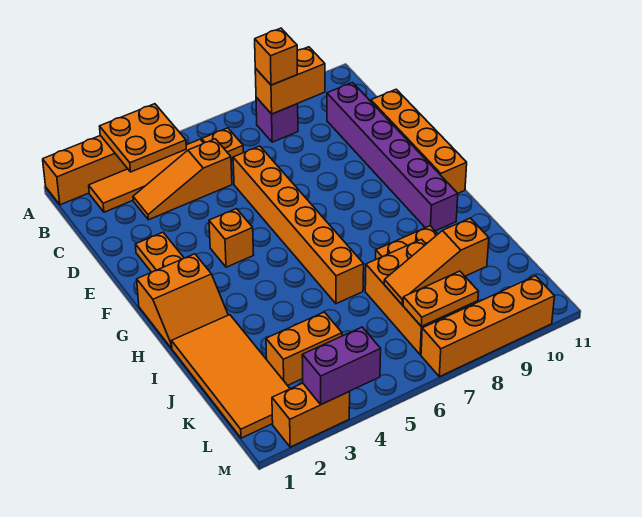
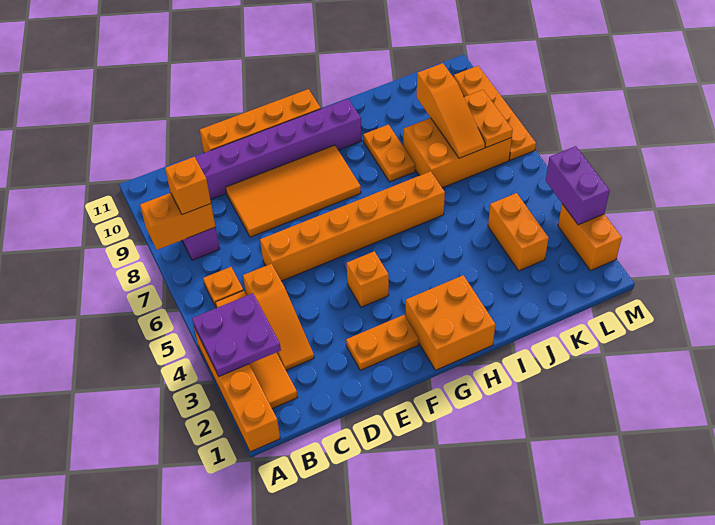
orange plate A3:B4 level 2 -> purple plate A3:B4 level 2
orange brick B8:B9 level 2 -> orange brick A8:B8 level 2
orange slope G1:H2 level 1 top G -> orange brick G1:H2 level 1
orange tile I1:L2 level 1 -> orange tile D8:G9 level 1
orange brick M7:M10 level 1 -> orange plate M7:M10 level 1

